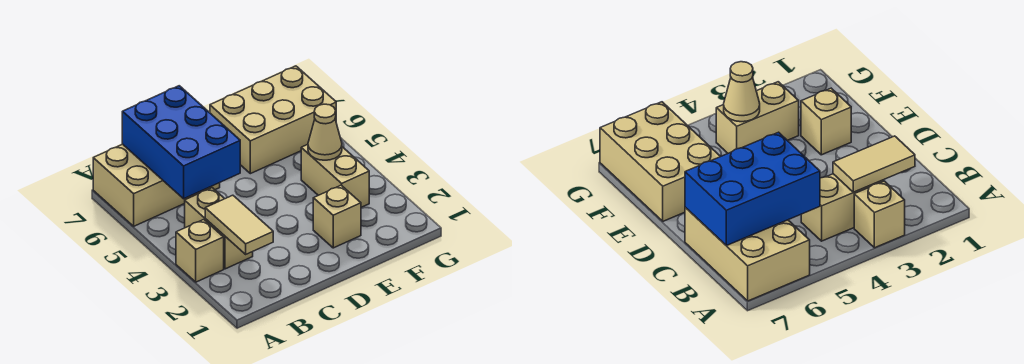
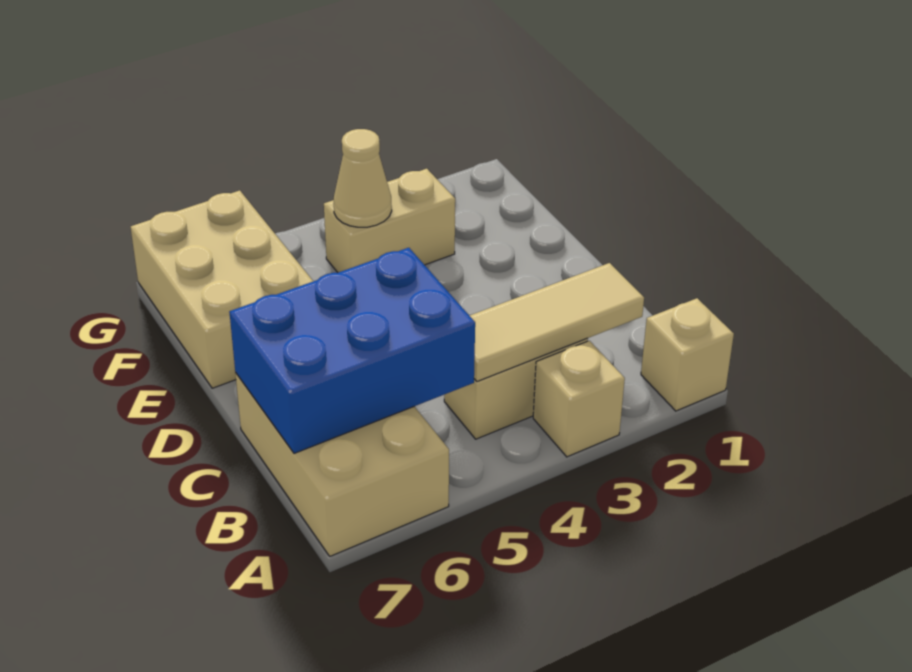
tan tile B2:B3 level 2 -> tan tile B2:B4 level 2
tan brick E2 level 1 -> tan brick A1 level 1

